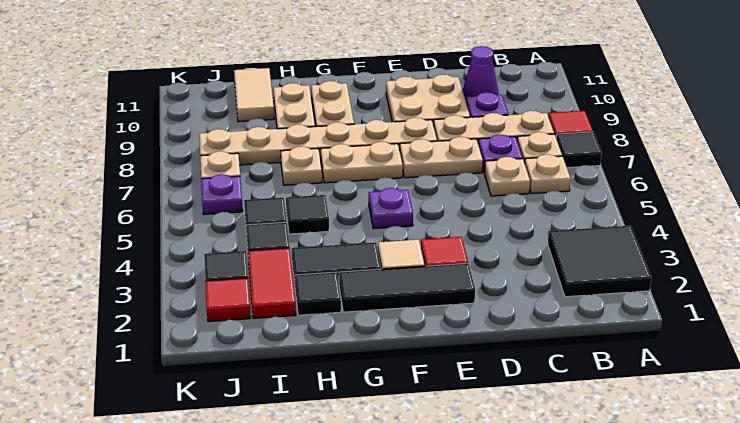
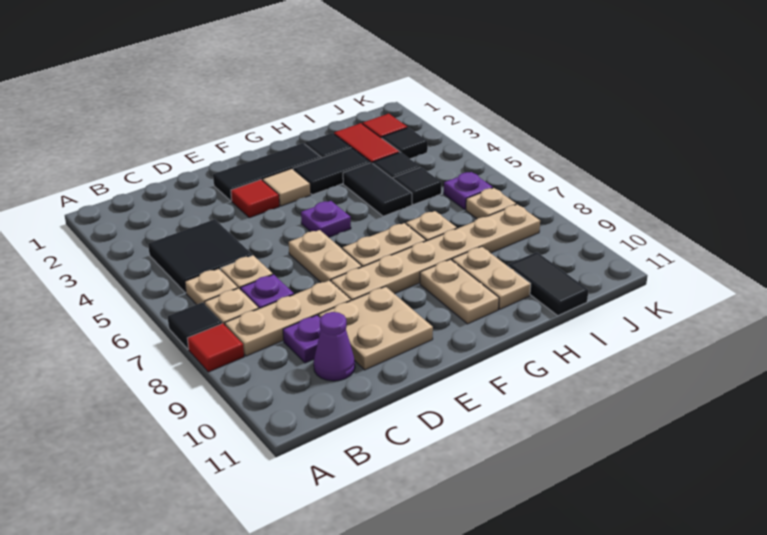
black tile A2:B3 level 1 -> black tile B4:C5 level 1
tan plate D7:E7 level 1 -> tan plate E6:E7 level 1
black tile H5 level 1 -> black tile H4:H5 level 1
tan tile I10:I11 level 1 -> black tile I10:I11 level 1

